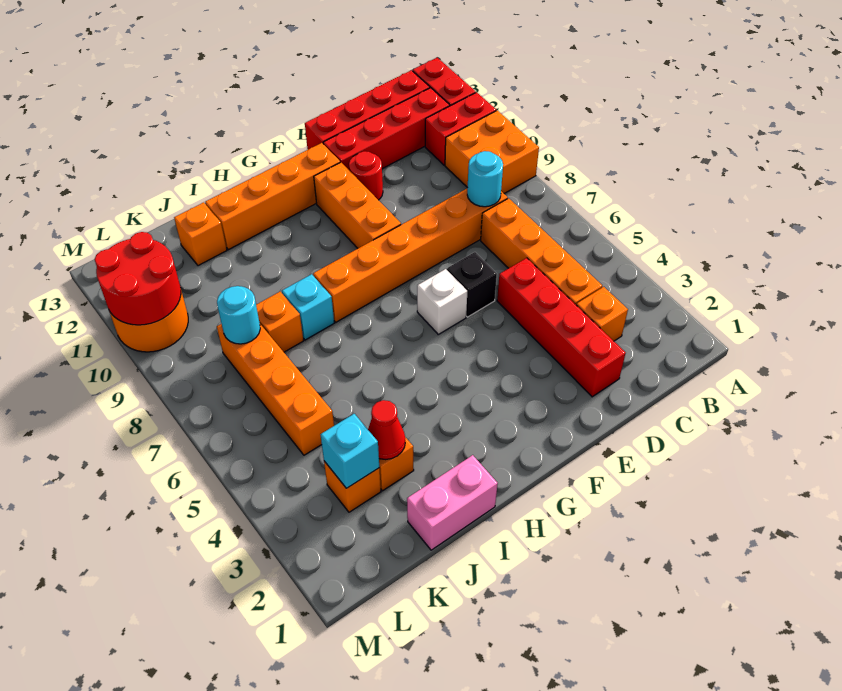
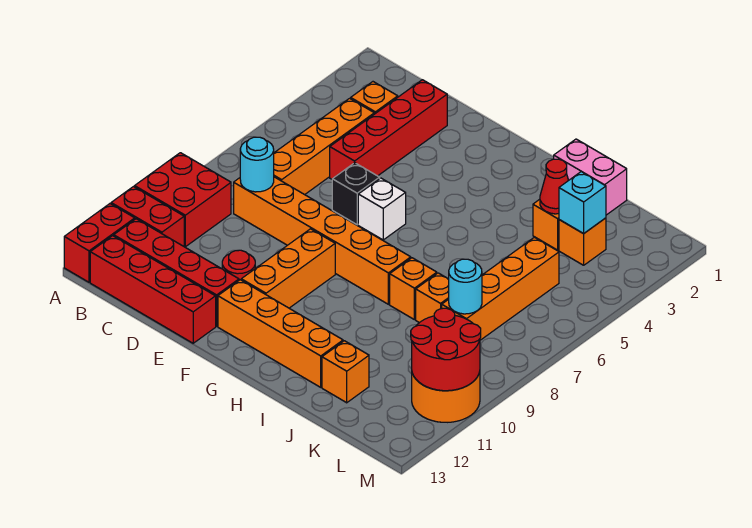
orange brick A9:B10 level 1 -> red brick A9:B10 level 1
cyan brick I8 level 1 -> orange brick I8 level 1

